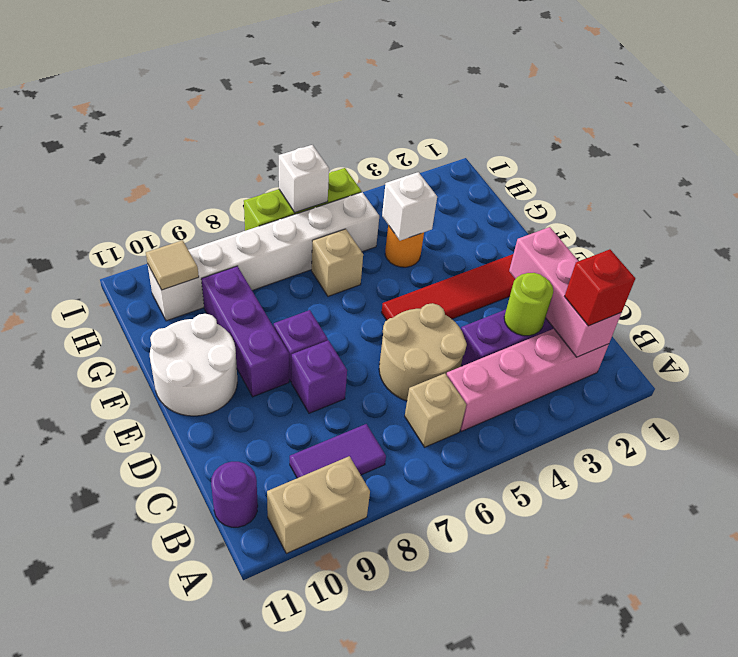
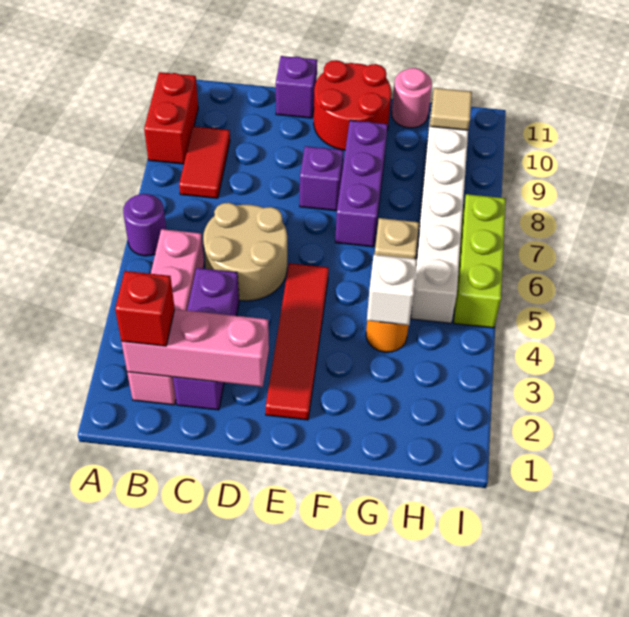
tan brick A9:A10 level 1 -> red brick A9:A10 level 1
tan brick B6 level 1 -> none
purple tile B8:B9 level 1 -> red tile B8:B9 level 1
purple round brick B11 level 1 -> purple round brick A6 level 1
lime round brick C3 level 2 -> none
purple brick D8 level 1 -> purple brick D11 level 1
purple brick E9:G9 level 1 -> purple brick F7:F9 level 1
white round brick E10:F11 level 1 -> red round brick E10:F11 level 1
none -> pink round brick G11 level 1
white brick I6 level 2 -> none

